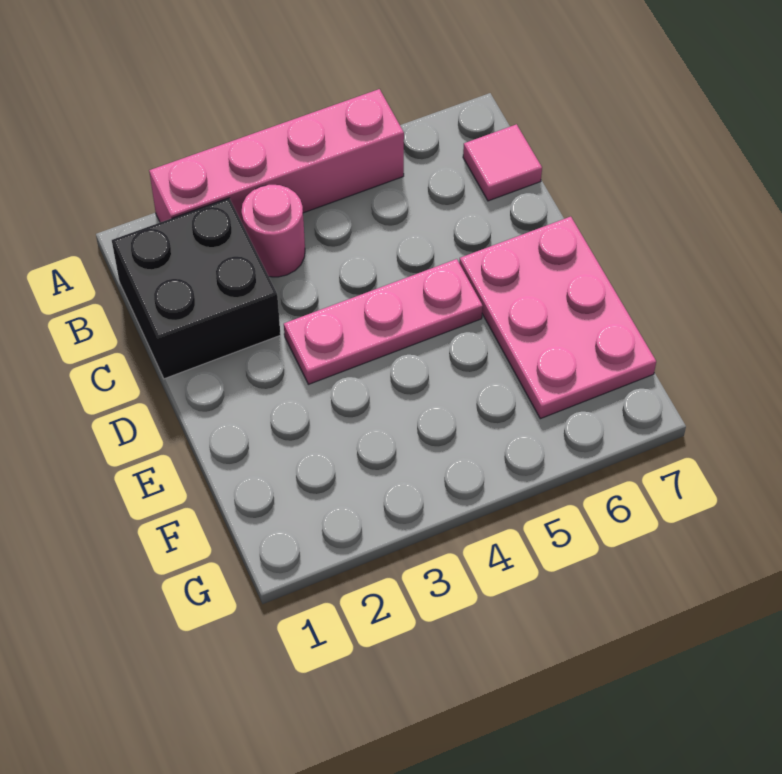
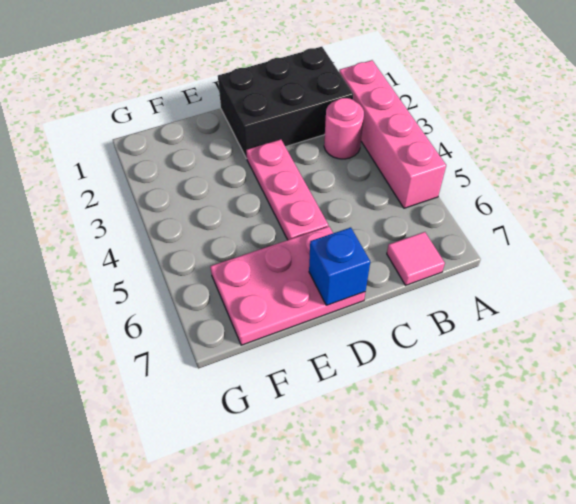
black brick B1:C2 level 1 -> black brick B1:D2 level 1
none -> blue brick D7 level 2

